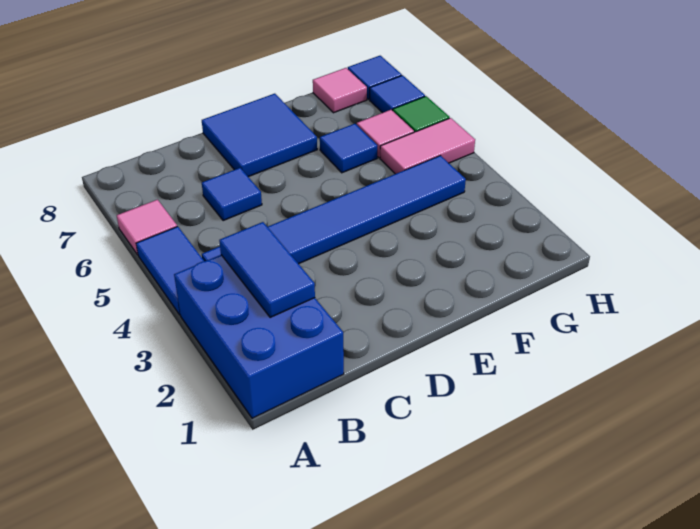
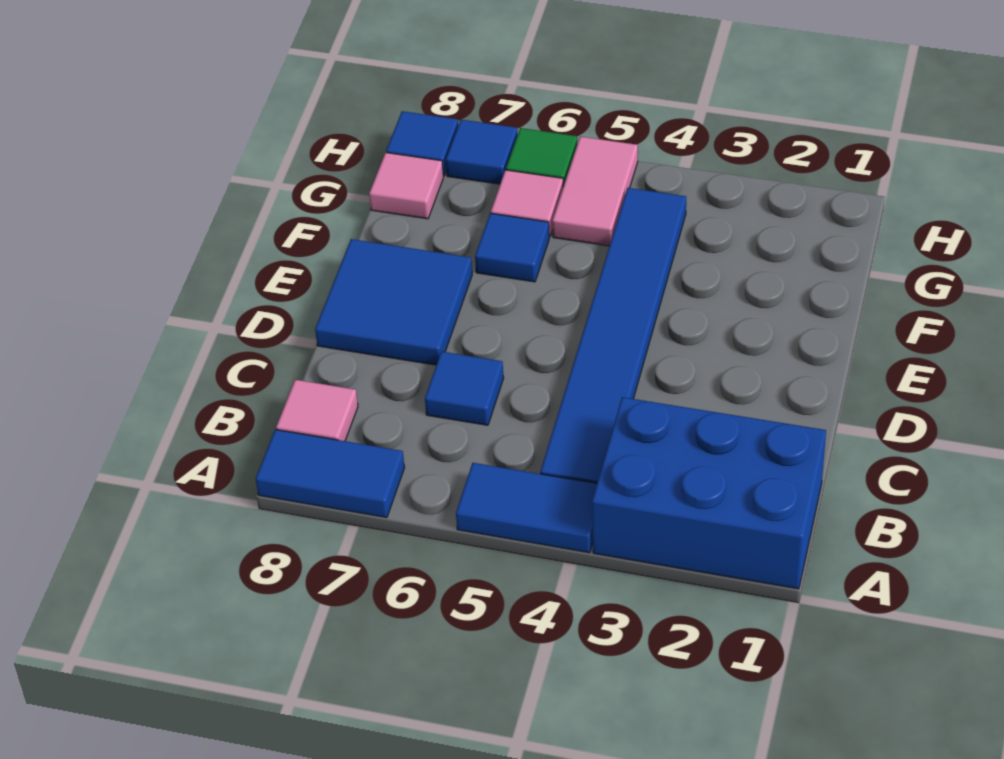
pink tile A6 level 1 -> pink tile B8 level 1
blue tile B2:B3 level 2 -> blue tile A7:A8 level 1

